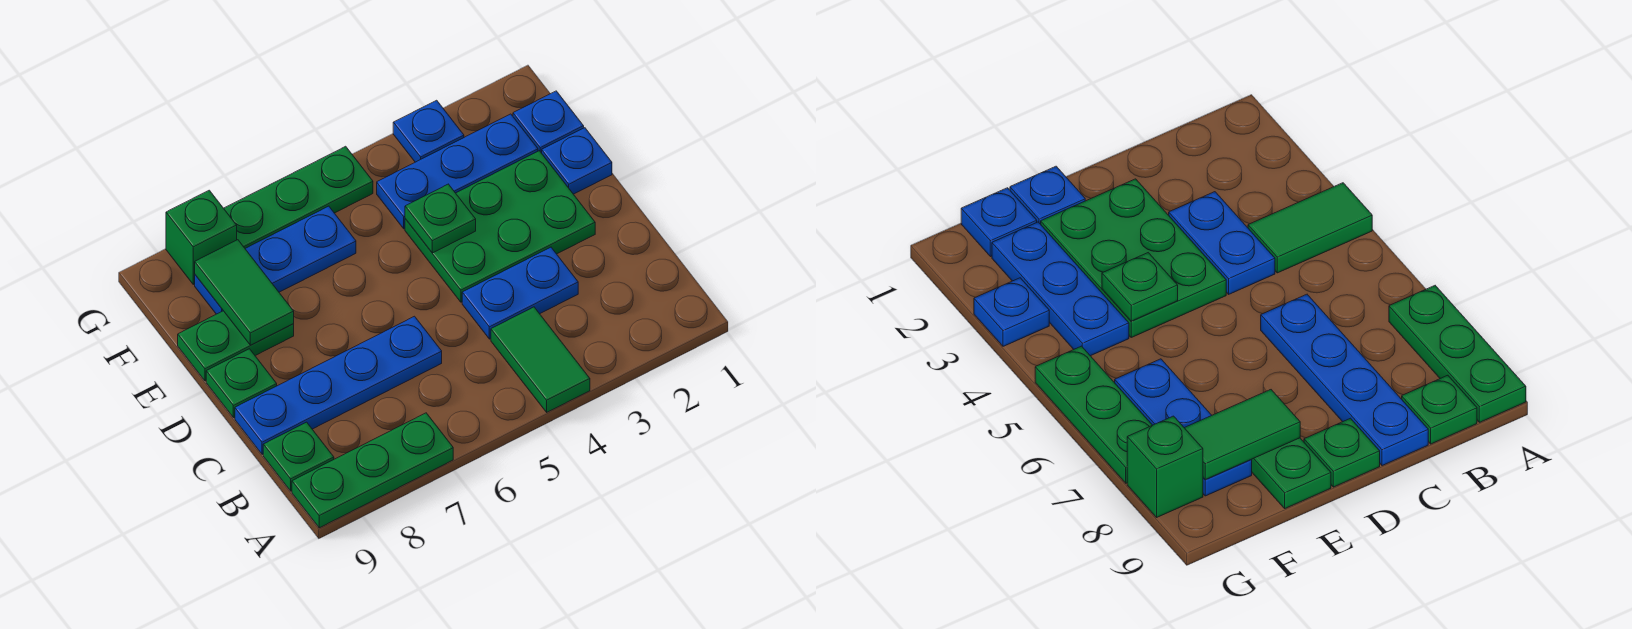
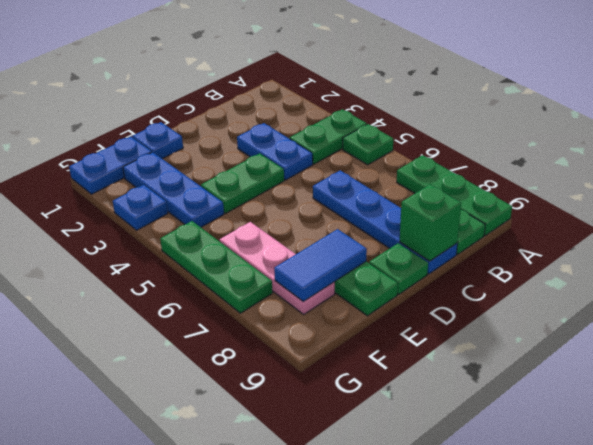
green tile A4:B4 level 1 -> green plate A4:B4 level 1
green plate D2:E4 level 1 -> green plate D4:E4 level 1
green plate E4 level 2 -> green plate A5 level 1
green tile E8:F8 level 2 -> blue tile E8:F8 level 2
blue plate F1 level 1 -> blue plate F1:G1 level 1
blue plate F6:F8 level 1 -> pink plate F6:F8 level 1
green brick G8 level 1 -> green brick C9 level 2

